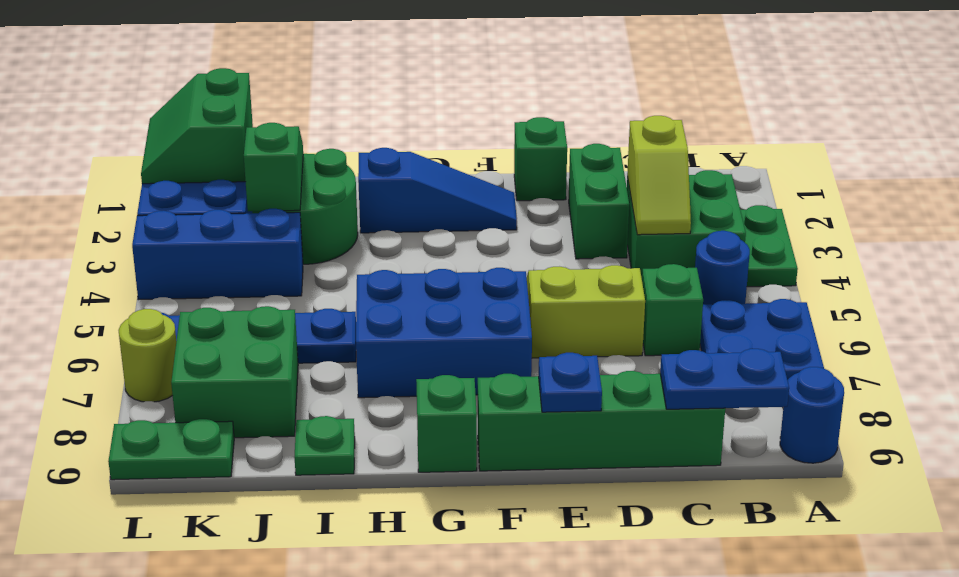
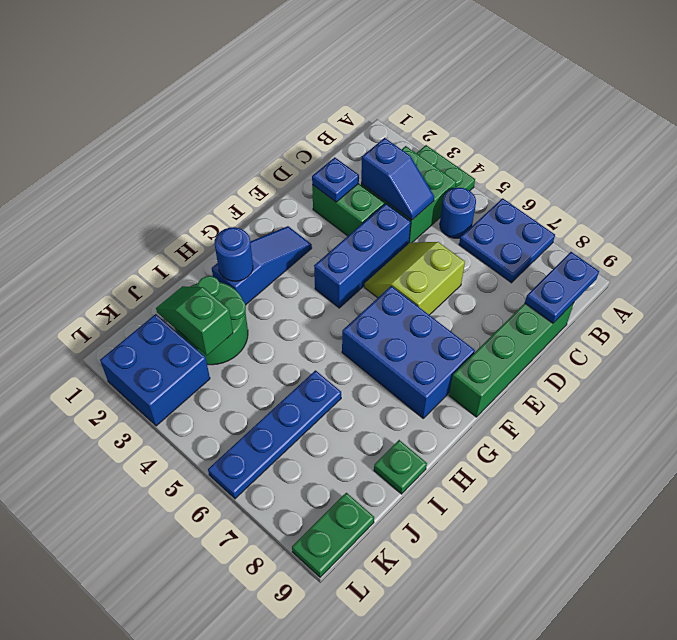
blue round brick A9 level 1 -> blue round brick H2 level 2
lime slope C3:C4 level 2 top 3 -> blue slope C3:C4 level 2 top 3
green brick C6 level 1 -> none
green brick E1 level 1 -> none
blue plate E9 level 2 -> blue plate D2 level 2
blue brick F6:H7 level 1 -> blue brick F6:G8 level 1
green brick G9 level 1 -> none
blue brick J4:L4 level 1 -> blue brick D4:F4 level 1
green brick J7:K8 level 1 -> none
green slope K1:L2 level 2 top K -> none
lime round brick L7 level 1 -> none

